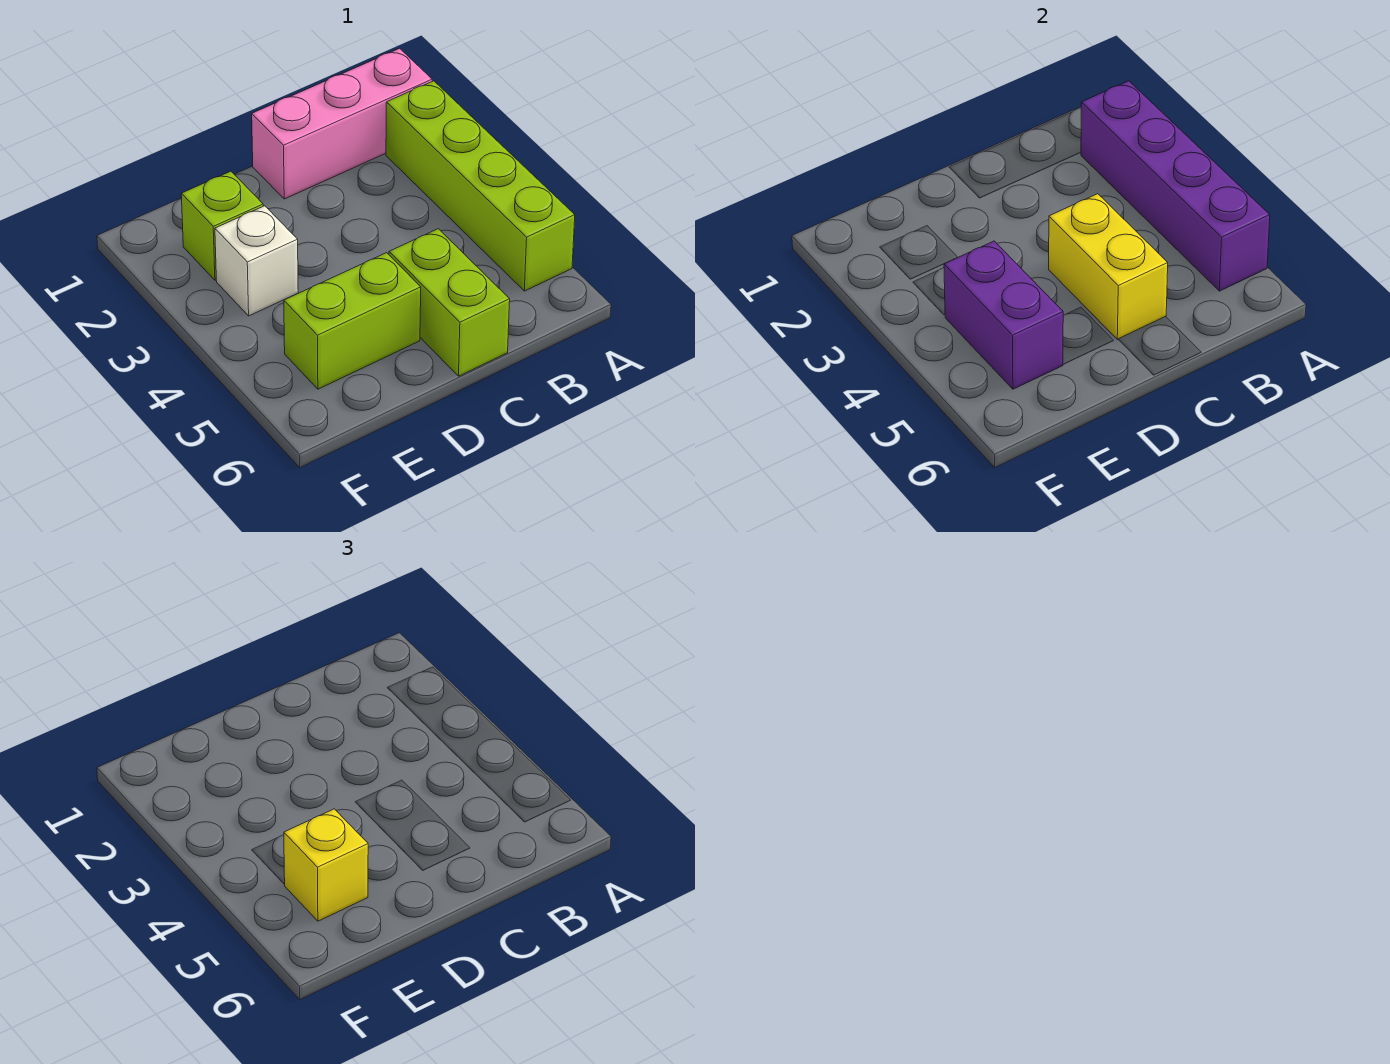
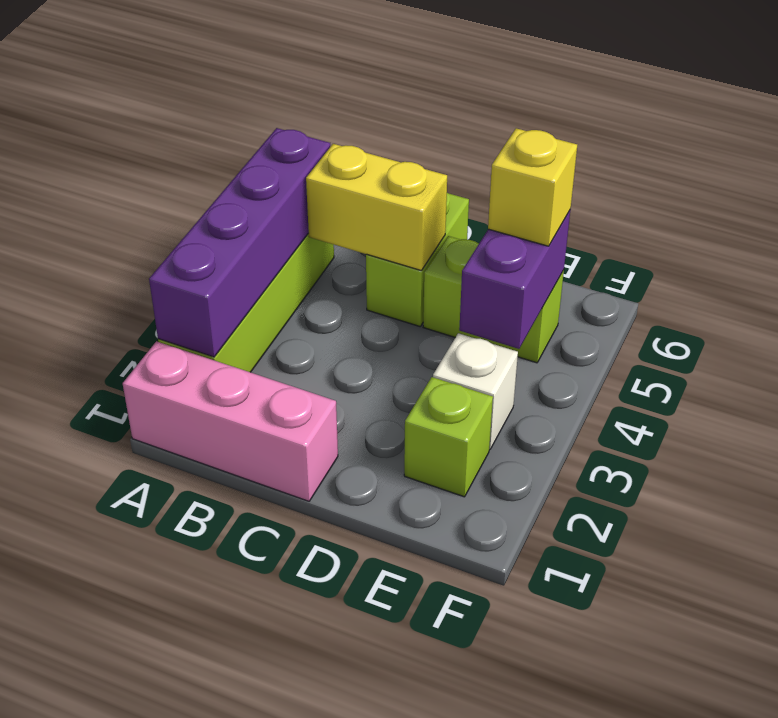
yellow brick C4:C5 level 2 -> yellow brick B5:C5 level 2

